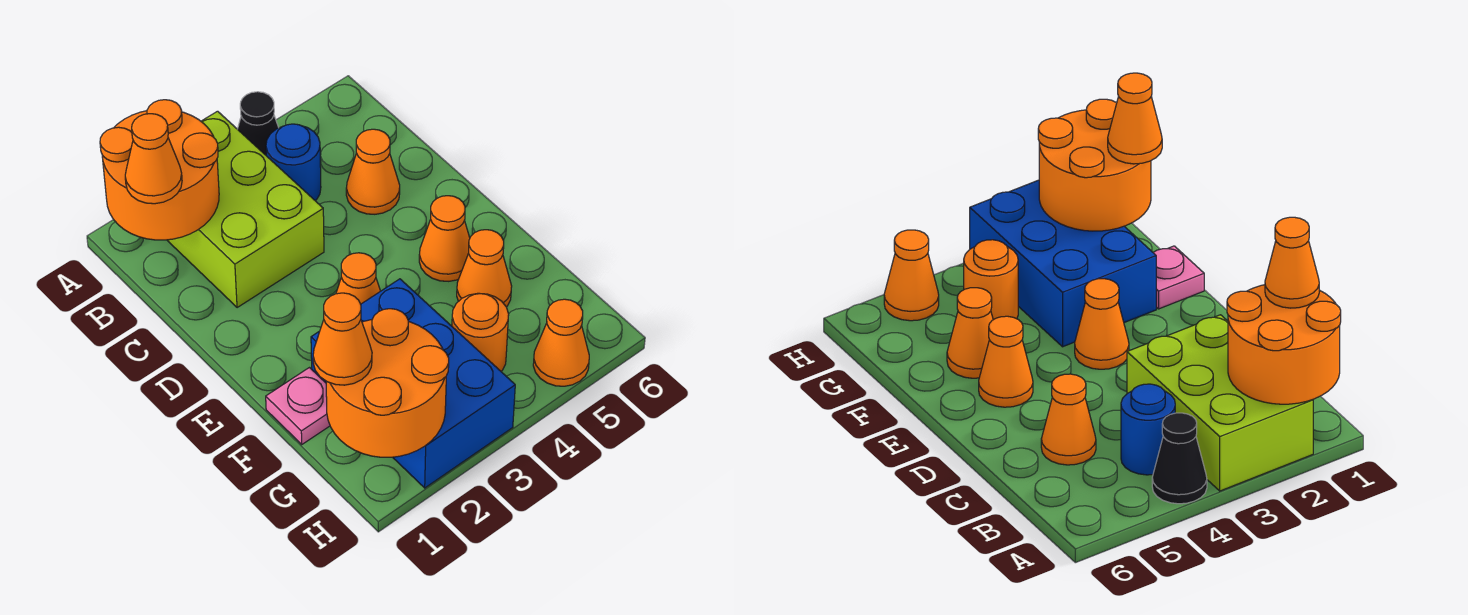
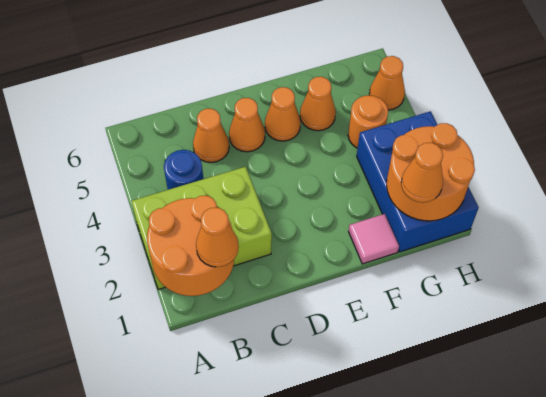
black cone A4 level 1 -> none
orange cone E3 level 1 -> orange cone D5 level 1
pink plate F1 level 1 -> pink tile F1 level 1
blue brick F2:H3 level 1 -> blue brick G1:H3 level 1

